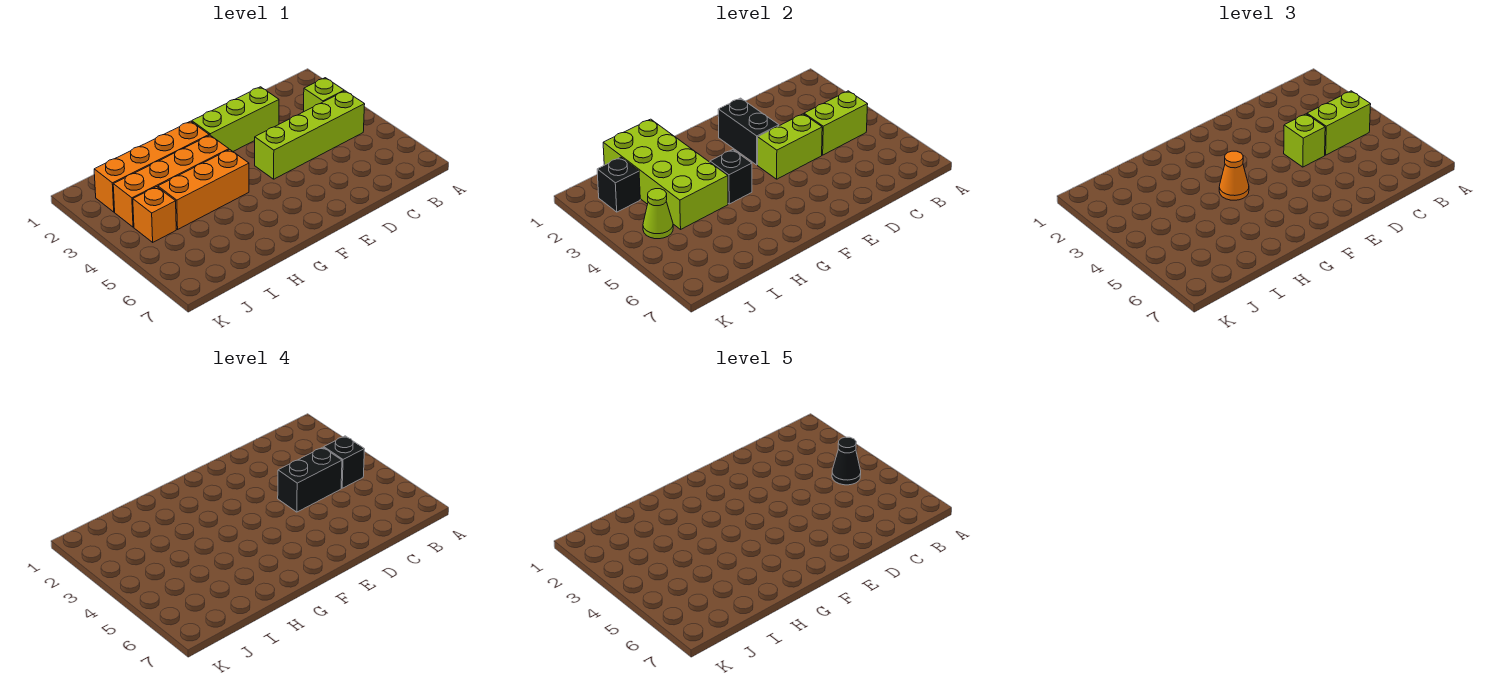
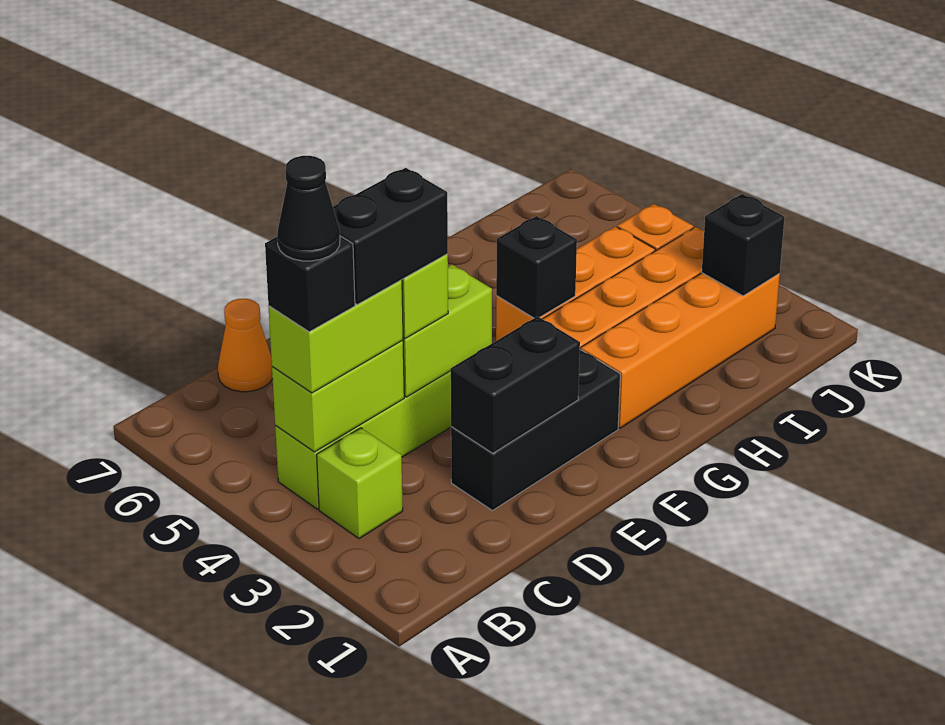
lime brick D2:F2 level 1 -> black brick D2:F2 level 1
black brick E2:E3 level 2 -> black brick D2:E2 level 2
orange cone G4 level 3 -> orange cone C7 level 1
lime brick H1:I4 level 2 -> none
lime cone J4 level 2 -> none

